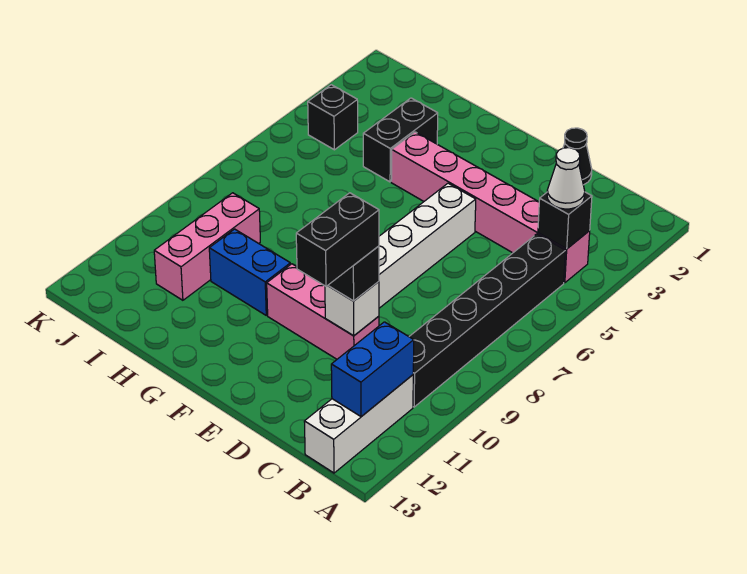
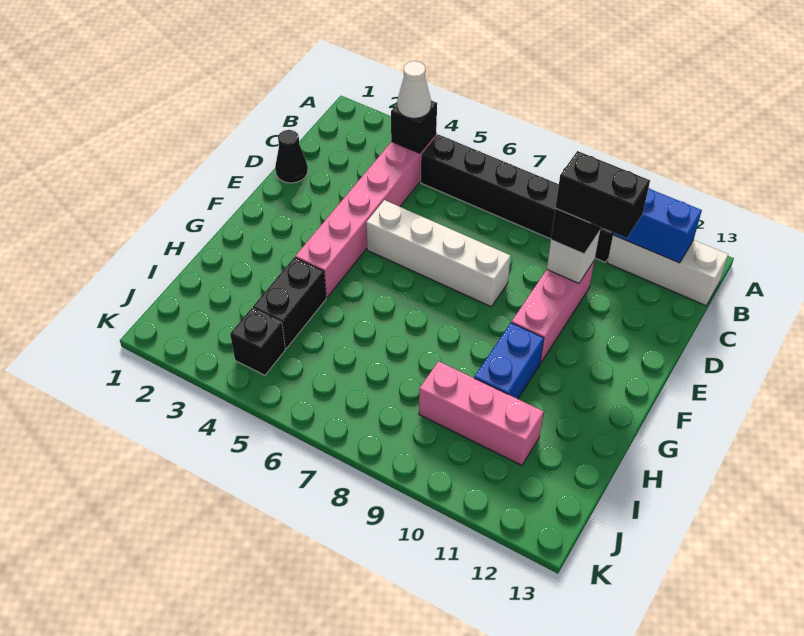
black brick H3:H4 level 1 -> black brick H4:I4 level 1

